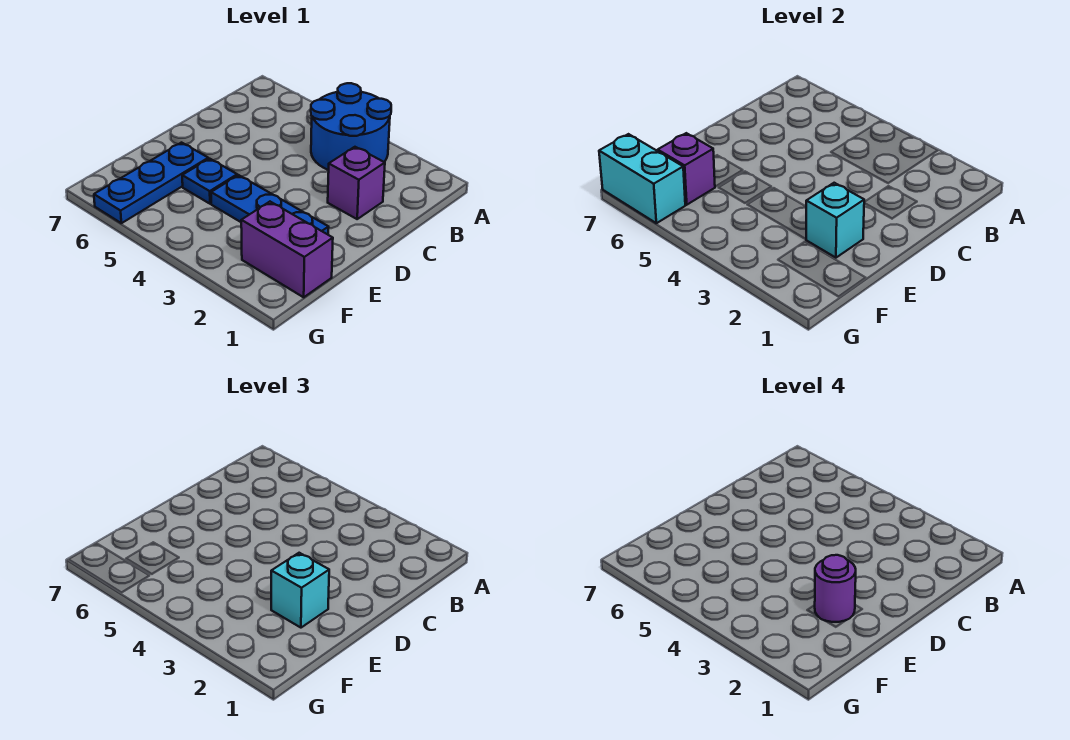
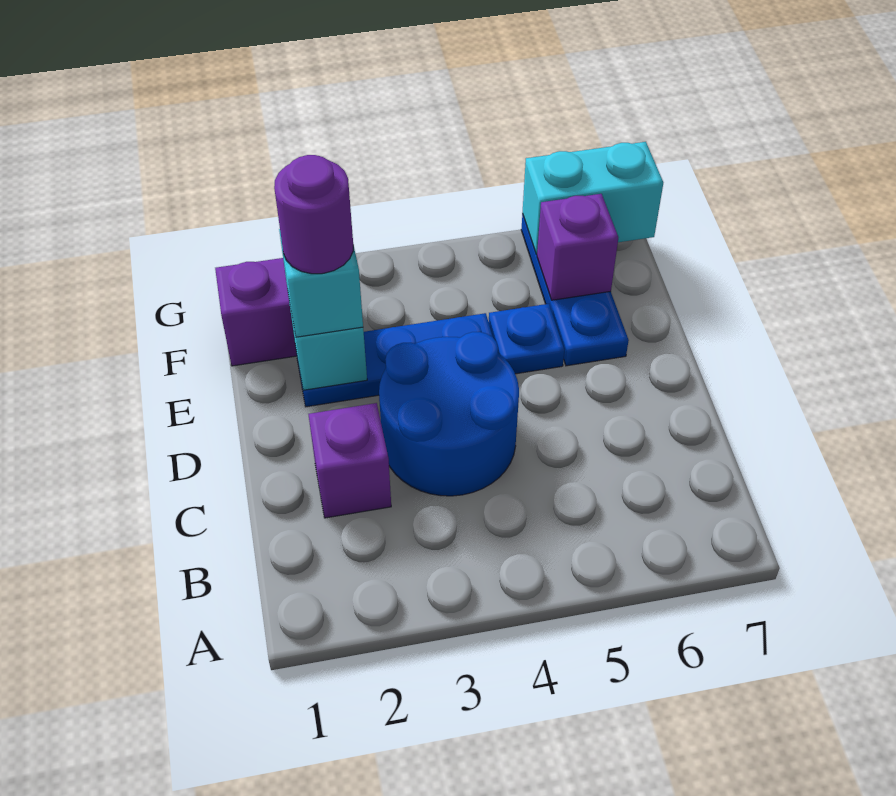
blue round brick A3:B4 level 1 -> blue round brick C3:D4 level 1

